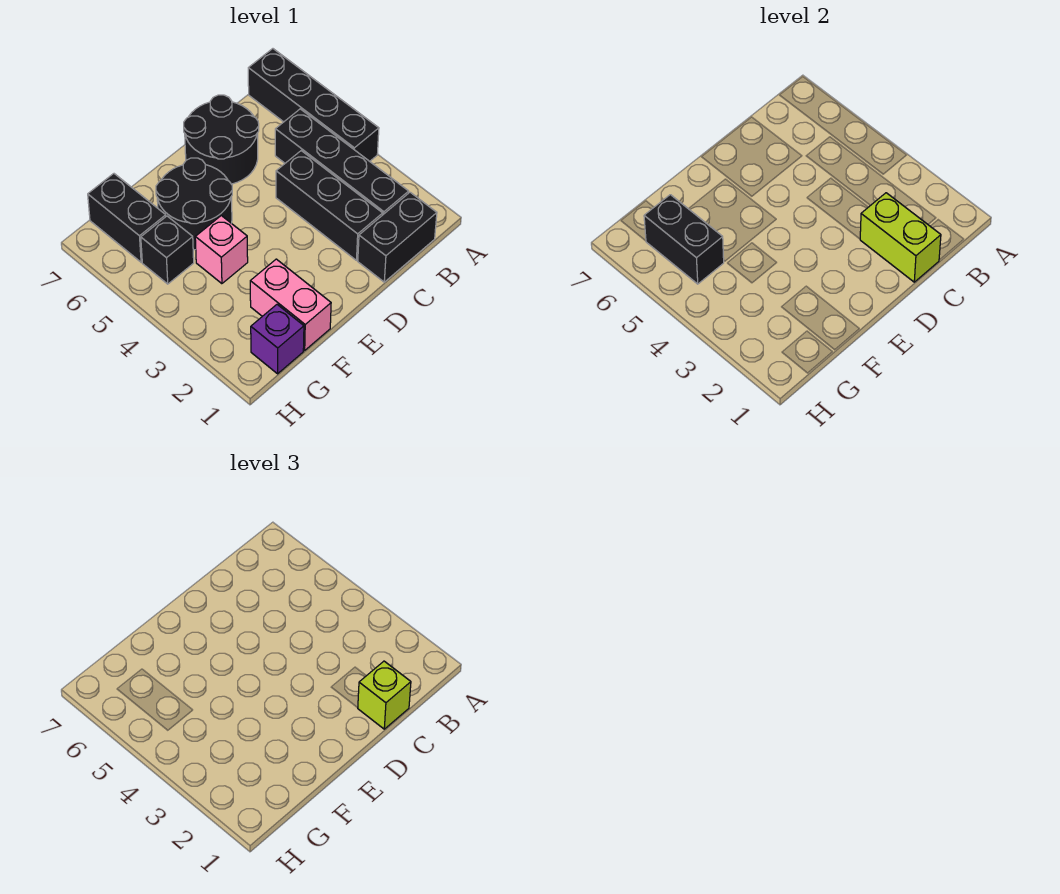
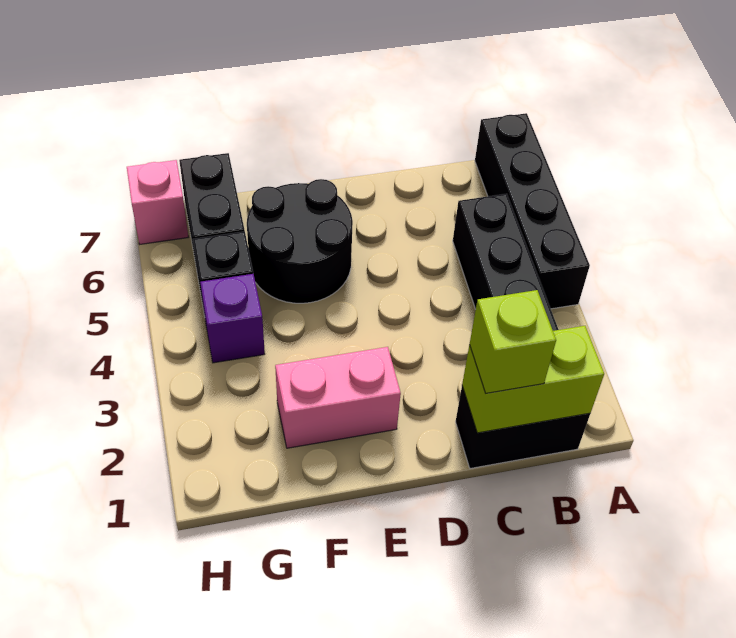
lime brick C1:C2 level 2 -> lime brick B1:C1 level 2
black brick C2:C4 level 1 -> none
black round brick C6:D7 level 1 -> none
pink brick F1:F2 level 1 -> pink brick E2:F2 level 1
pink brick F4 level 1 -> pink brick H7 level 1
purple brick G1 level 1 -> purple brick G4 level 1
black brick G5:G6 level 2 -> none

